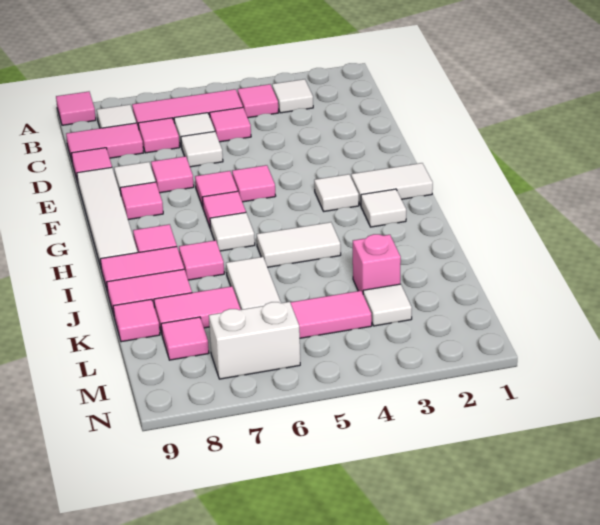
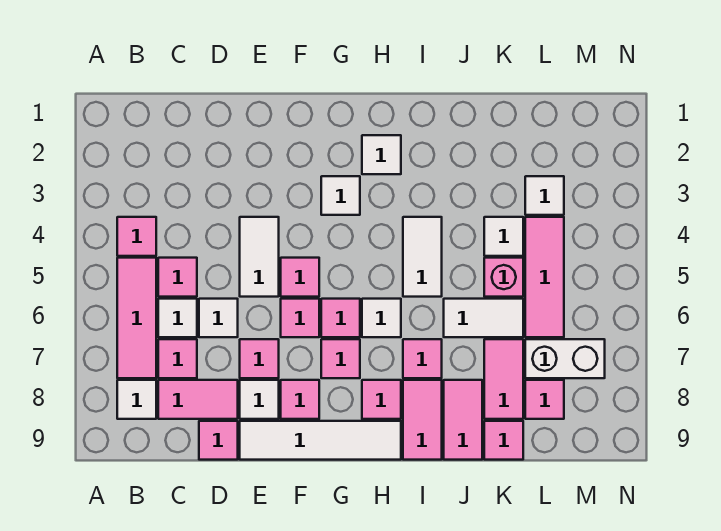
pink tile A9 level 1 -> pink tile G7 level 1
white tile B3 level 1 -> white tile K4 level 1
pink tile C8:C9 level 1 -> pink tile C8:D8 level 1
white tile G1:G2 level 1 -> white tile E4:E5 level 1
pink brick K3 level 1 -> pink brick K5 level 1
white brick M6:M7 level 1 -> white brick L7:M7 level 1

